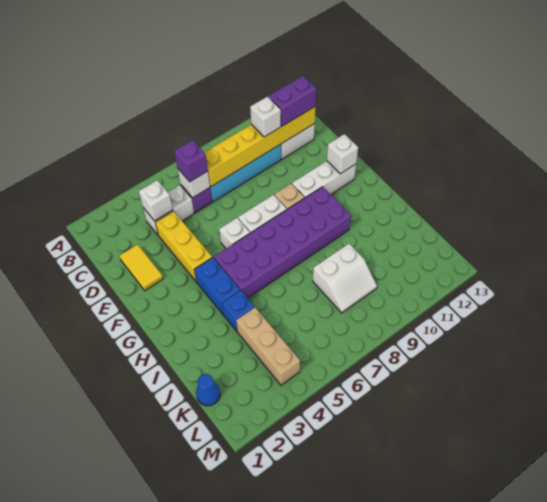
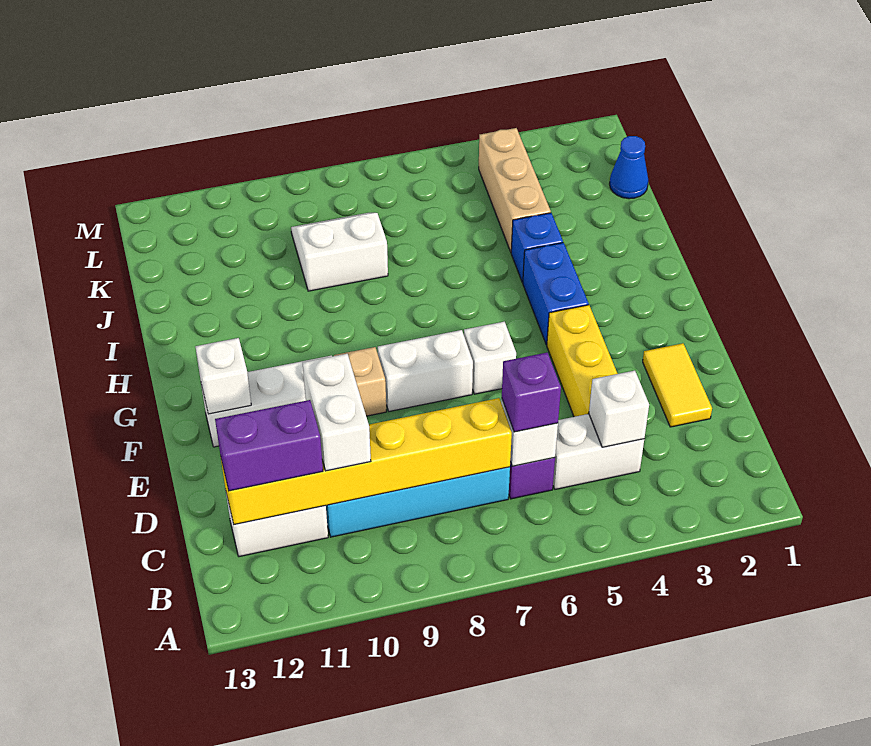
white brick C10 level 3 -> white brick C10:D10 level 3
purple brick G5:H10 level 1 -> none

